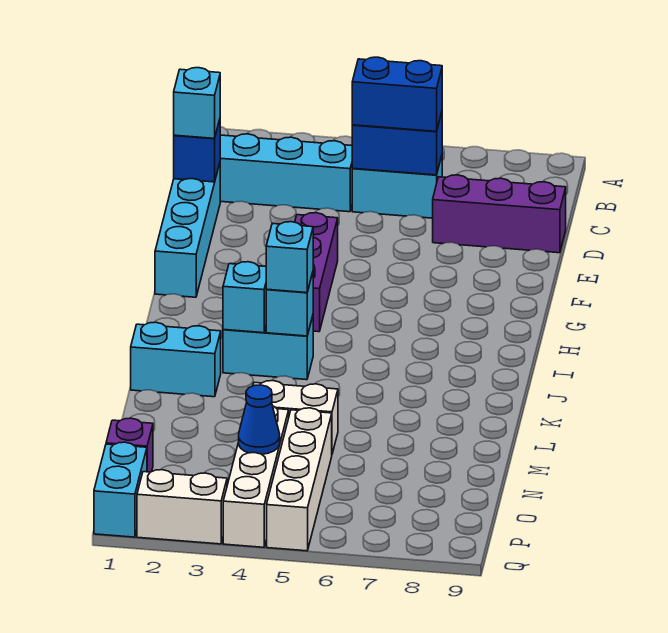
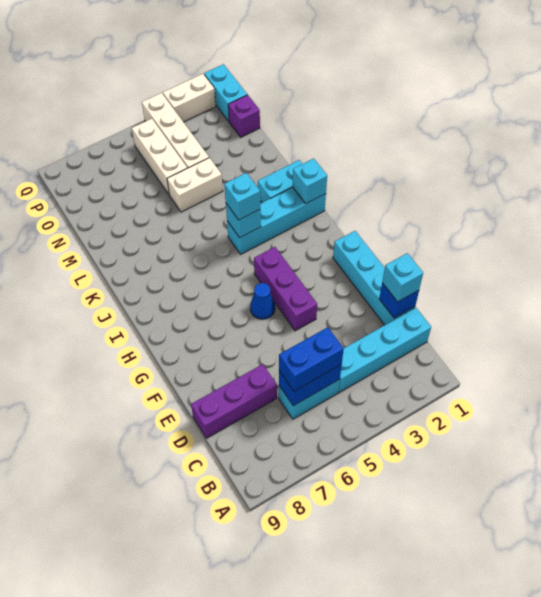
cyan brick J3:J4 level 1 -> cyan brick J1:J4 level 1
cyan brick J3 level 2 -> cyan brick J1 level 2
white brick N5:Q5 level 1 -> white brick N5:P5 level 1
blue cone O4 level 2 -> blue cone G5 level 1

